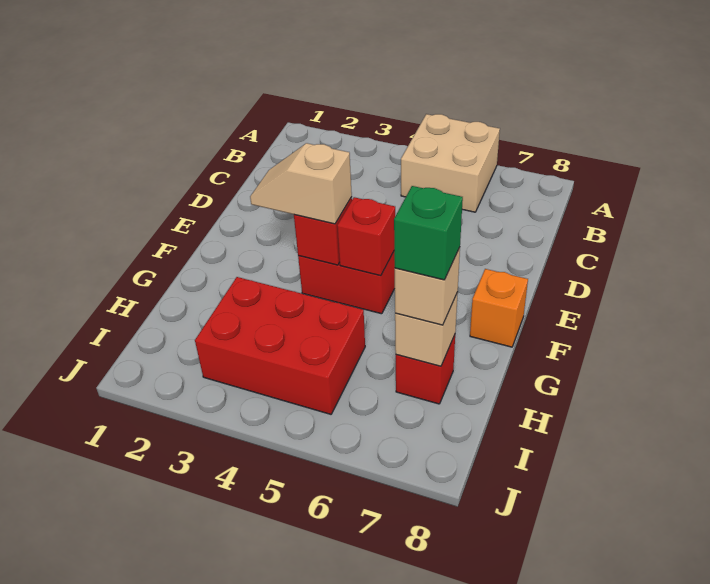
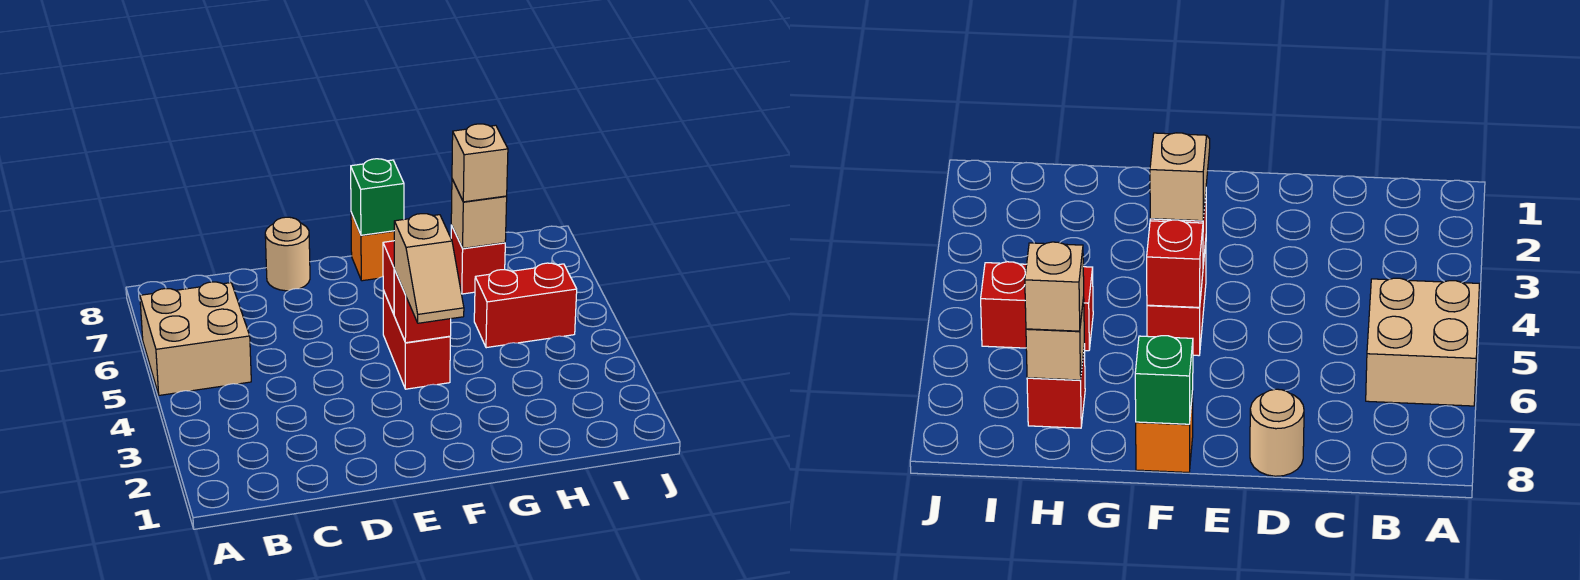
none -> tan round brick D8 level 1
red brick H3:I5 level 1 -> red brick H5:I5 level 1
green brick H7 level 4 -> green brick F8 level 2

